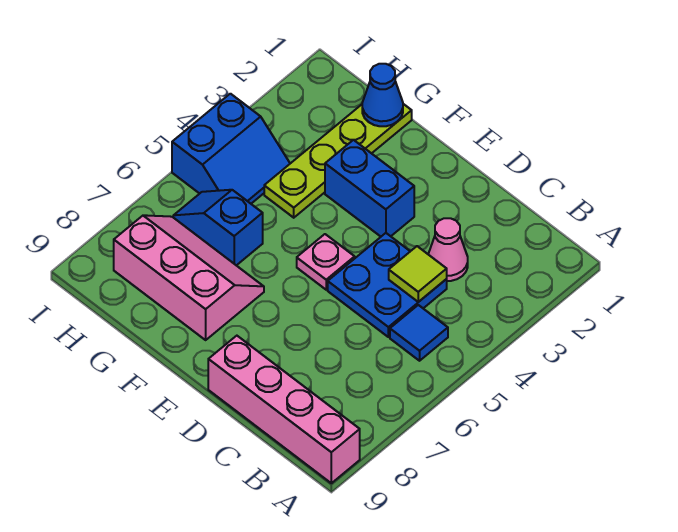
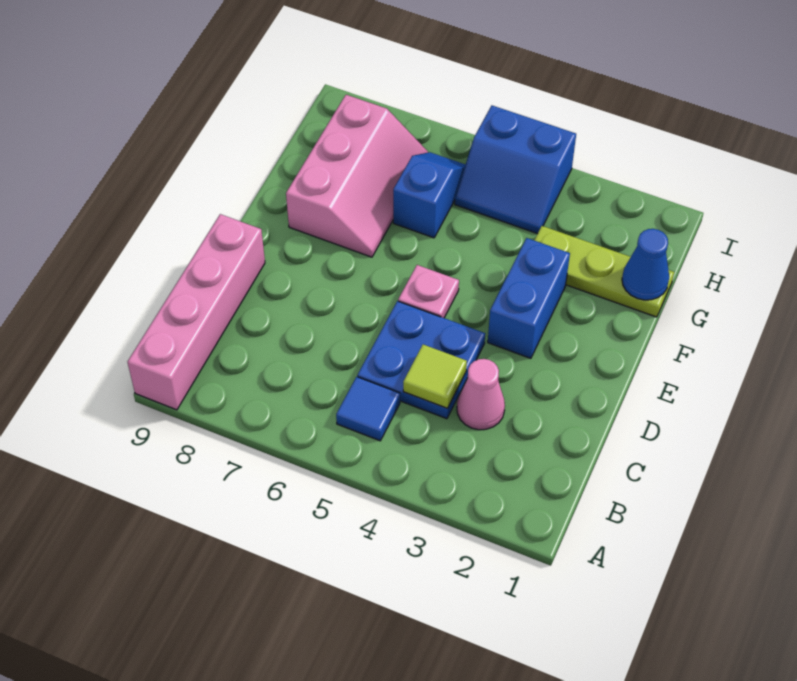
lime plate G1:G4 level 1 -> lime plate G1:G3 level 1

